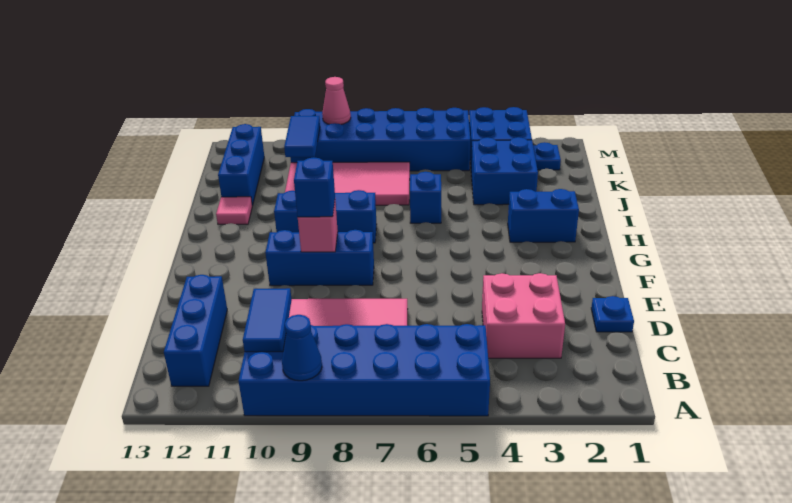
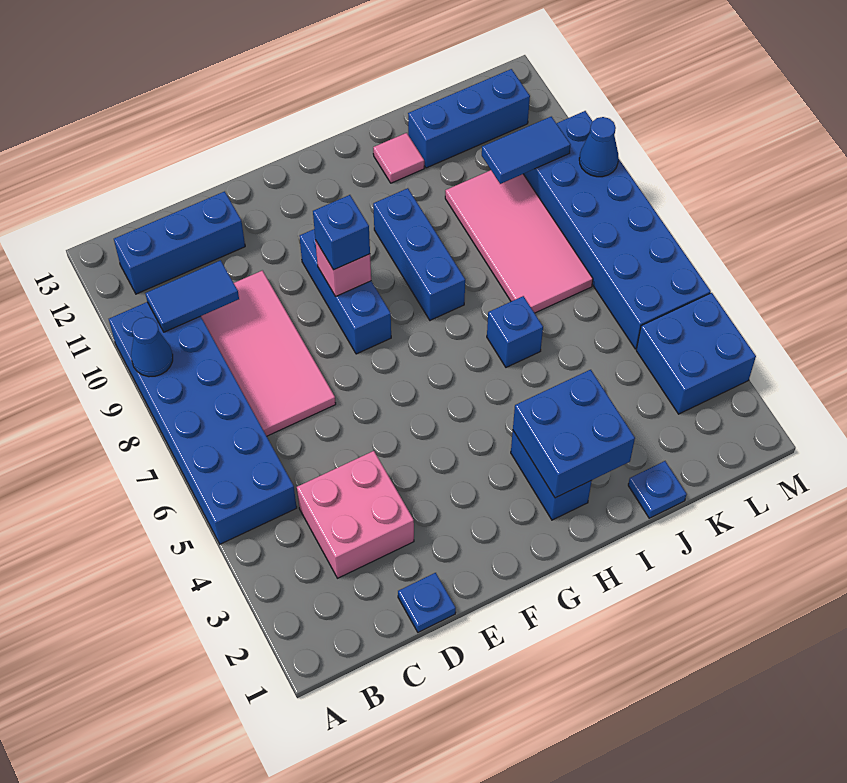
blue brick J3:K4 level 1 -> blue brick H2:I3 level 2
blue plate L2 level 1 -> blue plate J1 level 1
pink cone M9 level 2 -> blue cone M9 level 2

